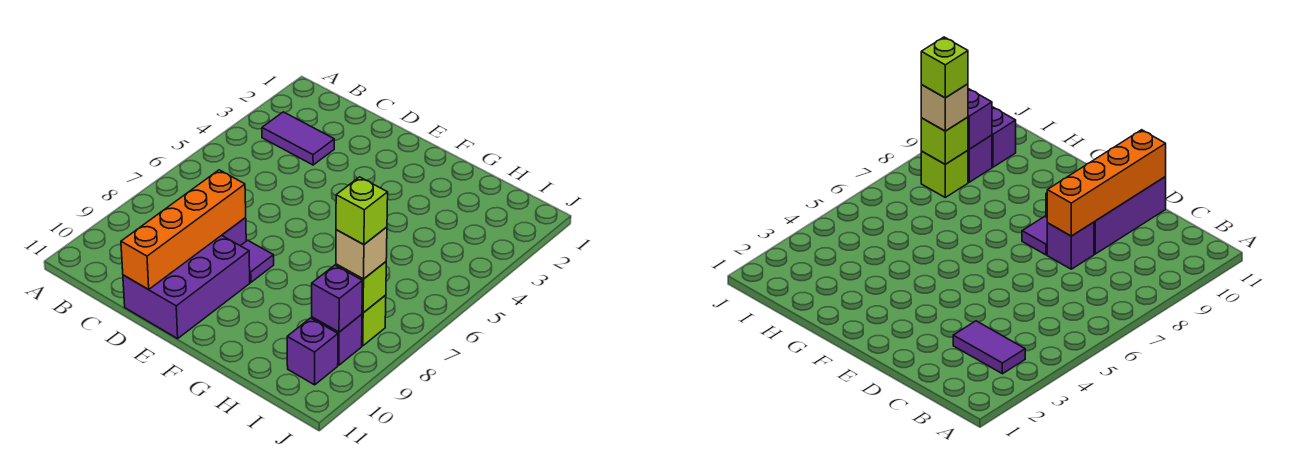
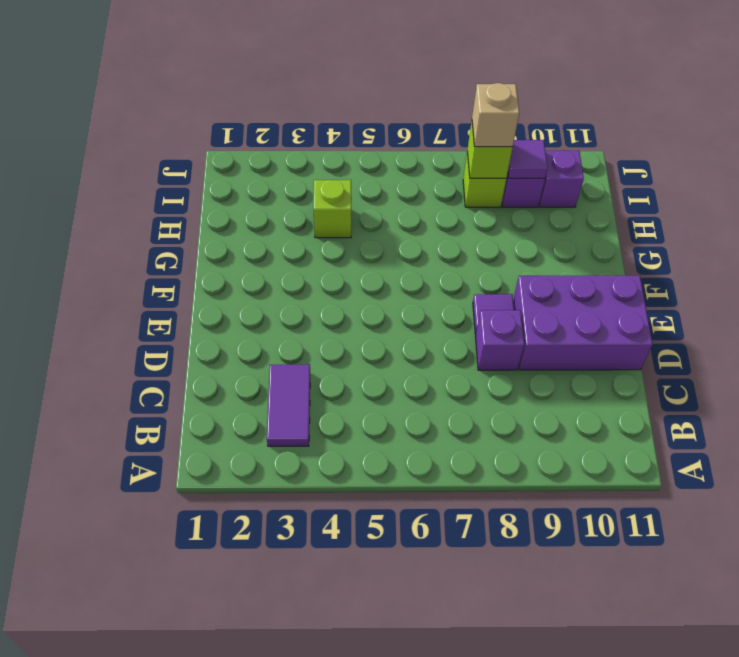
orange brick D8:D11 level 2 -> none
lime brick I8 level 4 -> lime brick H4 level 1
purple brick I9 level 2 -> purple tile I9 level 2

